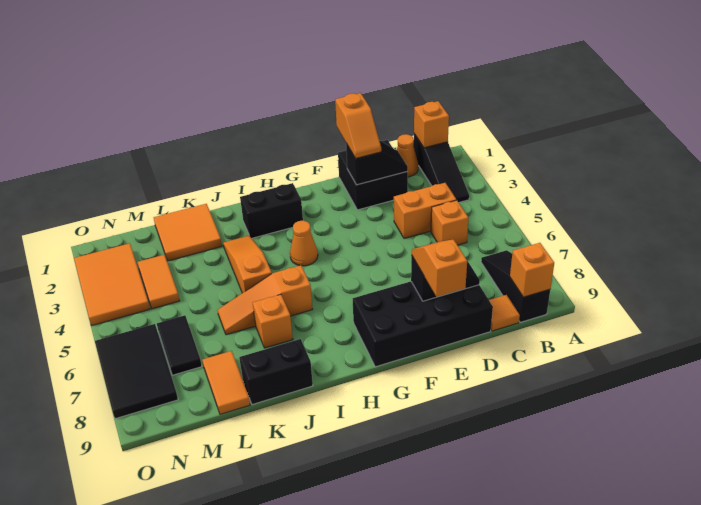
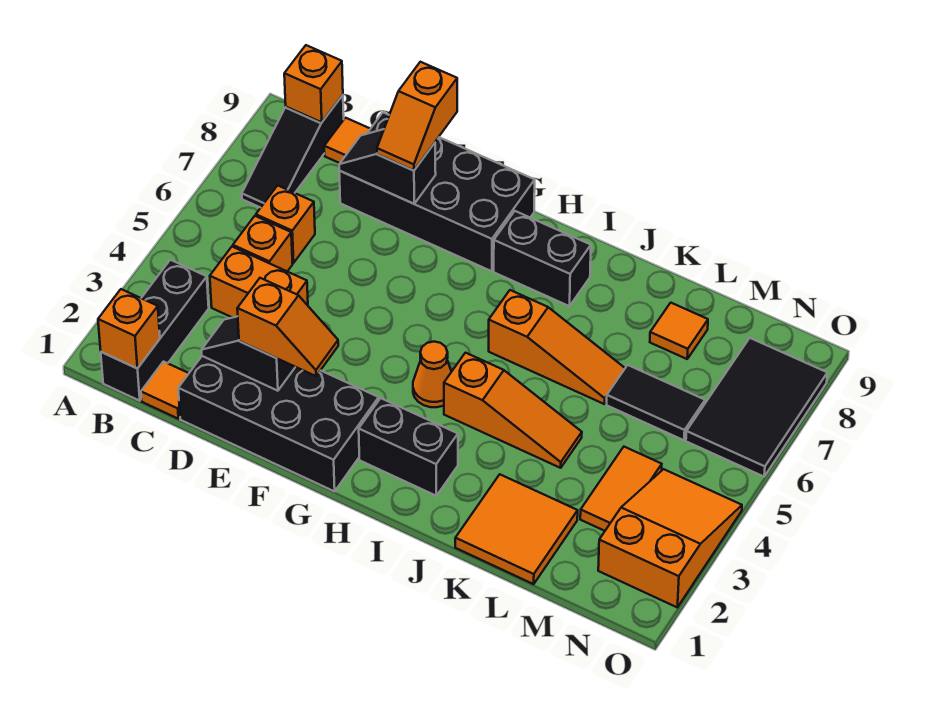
black slope B1:B3 level 1 top 1 -> black brick B1:B3 level 1
orange cone C1 level 1 -> orange tile C1 level 1
black brick D1:E2 level 1 -> black brick D1:G2 level 1
orange slope E1:E2 level 3 top 1 -> orange slope E2:F2 level 3 top E
orange slope J3:J5 level 1 top 5 -> orange slope I4:K4 level 1 top I
orange brick J7 level 1 -> orange brick C6 level 1
black brick J9:K9 level 1 -> black brick H8:I8 level 1
orange tile L8:L9 level 1 -> orange tile L8 level 1
black tile M6:M7 level 1 -> black tile L6:M6 level 1
orange tile N2:O4 level 1 -> orange slope N2:O4 level 1 top 2

